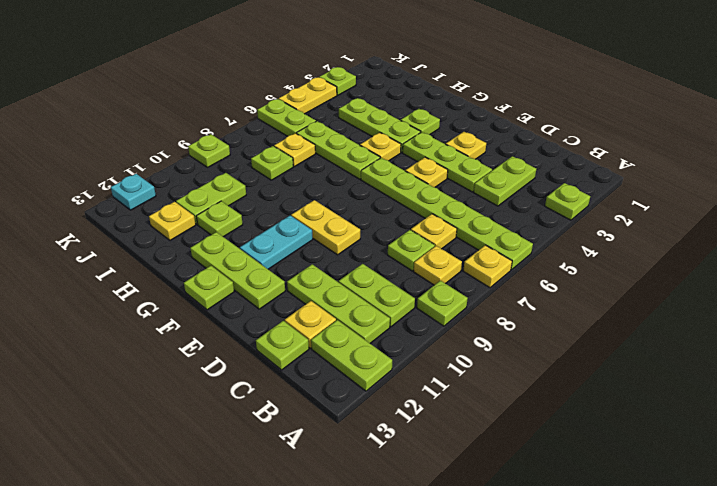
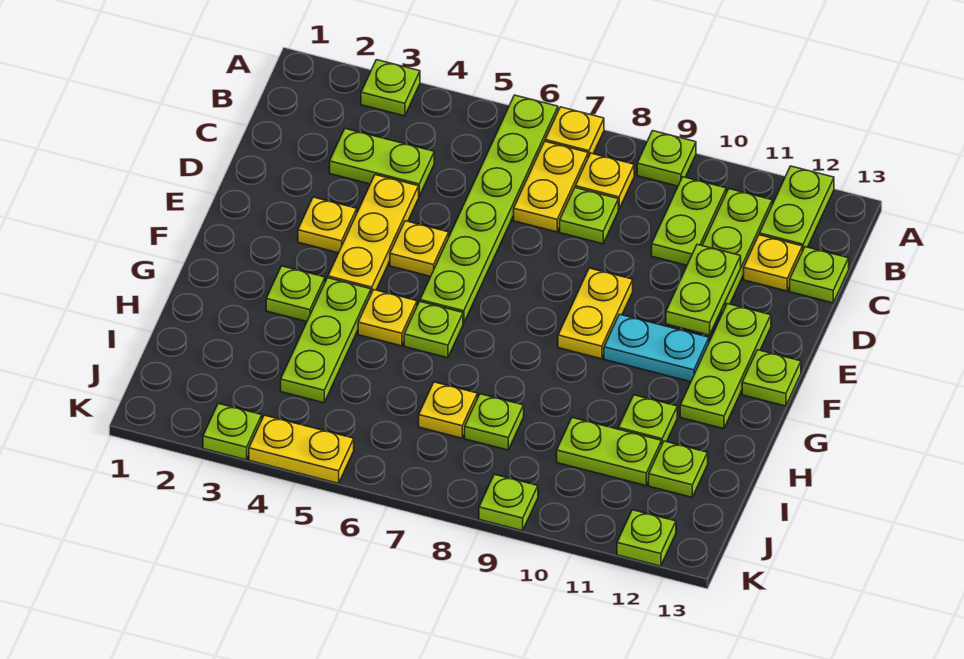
yellow plate C7 level 1 -> yellow plate B7:C7 level 1
lime plate D4:F4 level 1 -> yellow plate D4:F4 level 1
lime plate G6:I6 level 1 -> lime plate G6 level 1
yellow plate I12 level 1 -> lime plate I12 level 1
lime plate J6:K6 level 1 -> lime plate D11:E11 level 2
cyan plate K12 level 1 -> lime plate K12 level 1

